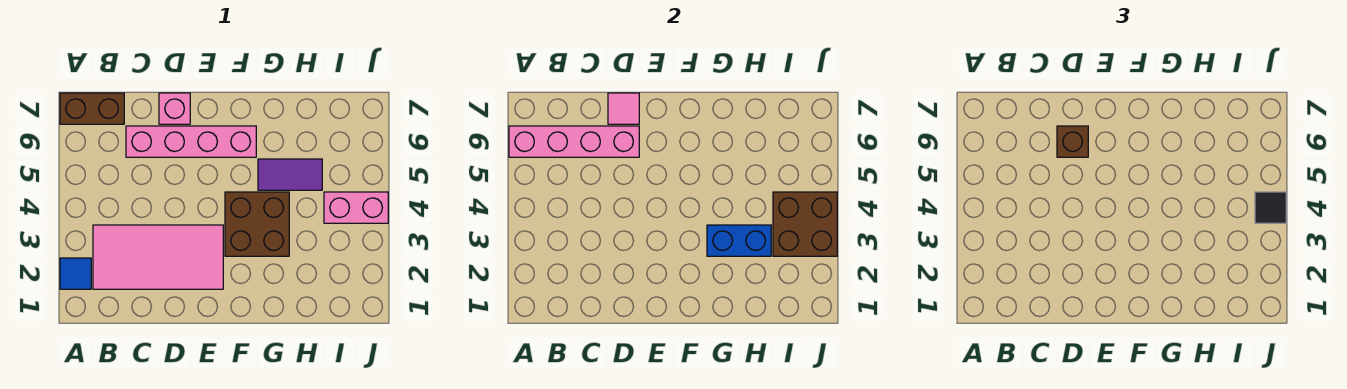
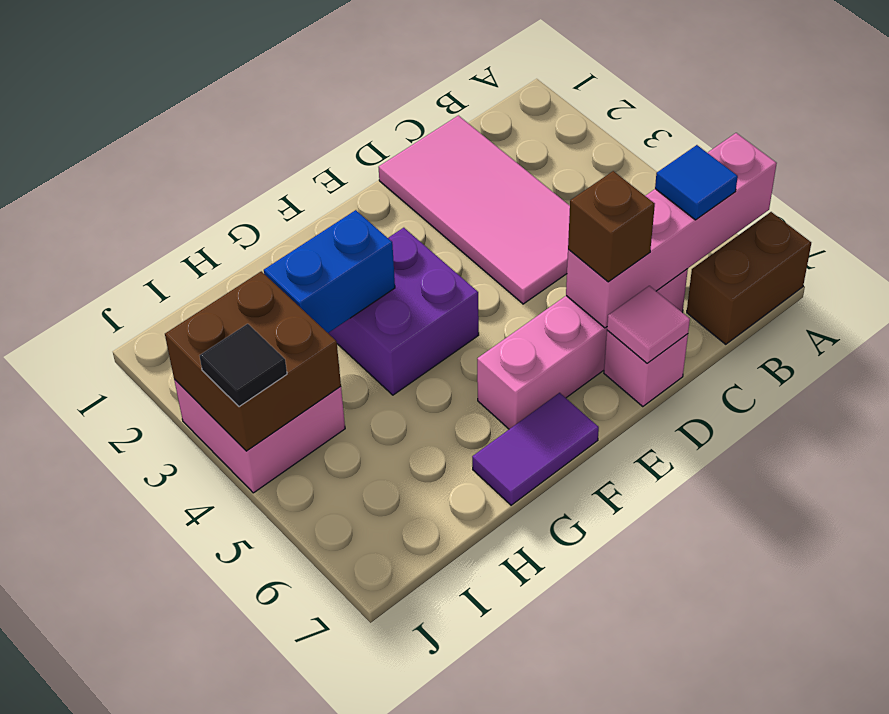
blue tile A2 level 1 -> blue tile B6 level 3
pink tile B2:E3 level 1 -> pink tile C1:D4 level 1
brown brick F3:G4 level 1 -> purple brick F3:G4 level 1
purple tile G5:H5 level 1 -> purple tile F7:G7 level 1
pink brick I4:J4 level 1 -> pink brick I3:J4 level 1

